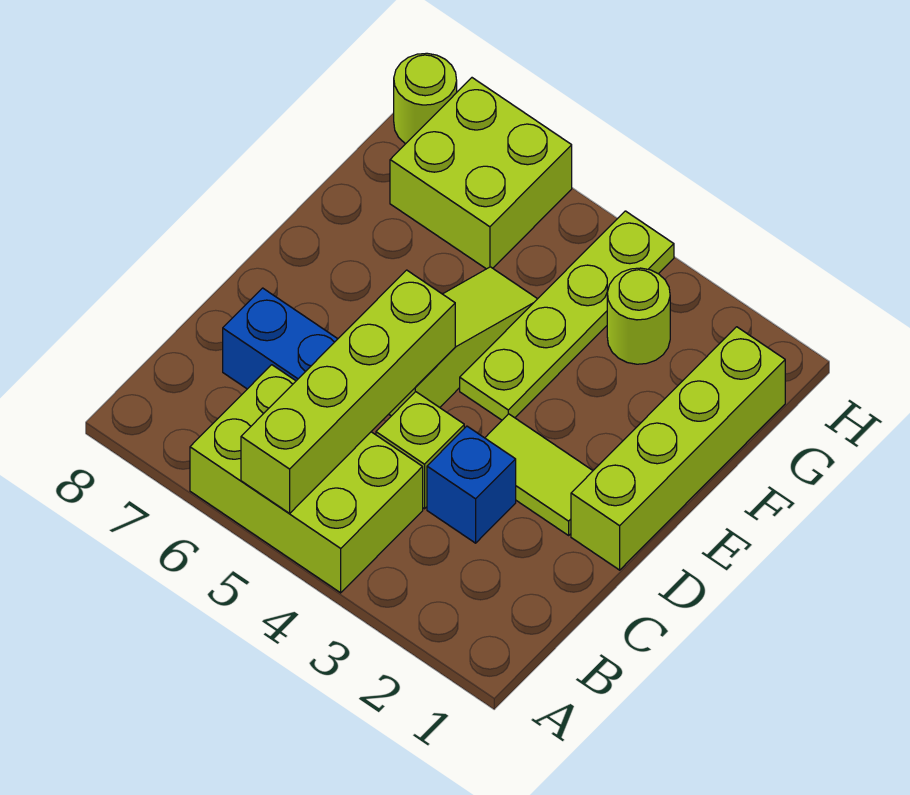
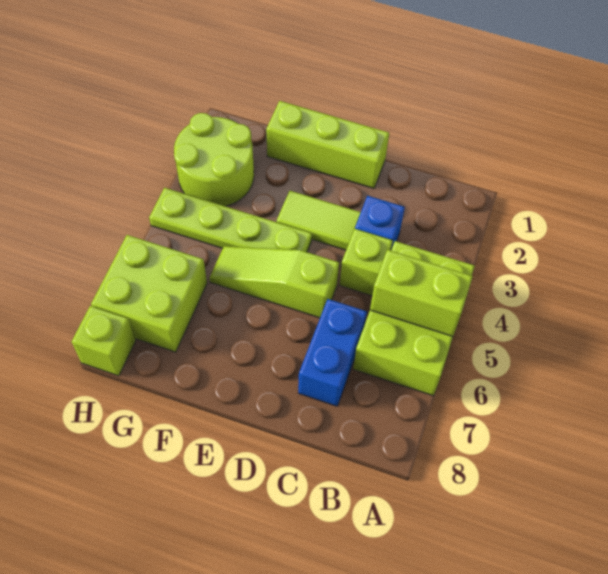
lime brick A5:D5 level 2 -> lime brick A5:B5 level 2
lime brick D1:G1 level 1 -> lime brick D1:F1 level 1
lime tile D2:D3 level 1 -> lime tile D3:E3 level 1
lime round brick G3 level 1 -> lime round brick G2:H3 level 1
lime round brick H8 level 1 -> lime brick H8 level 1

